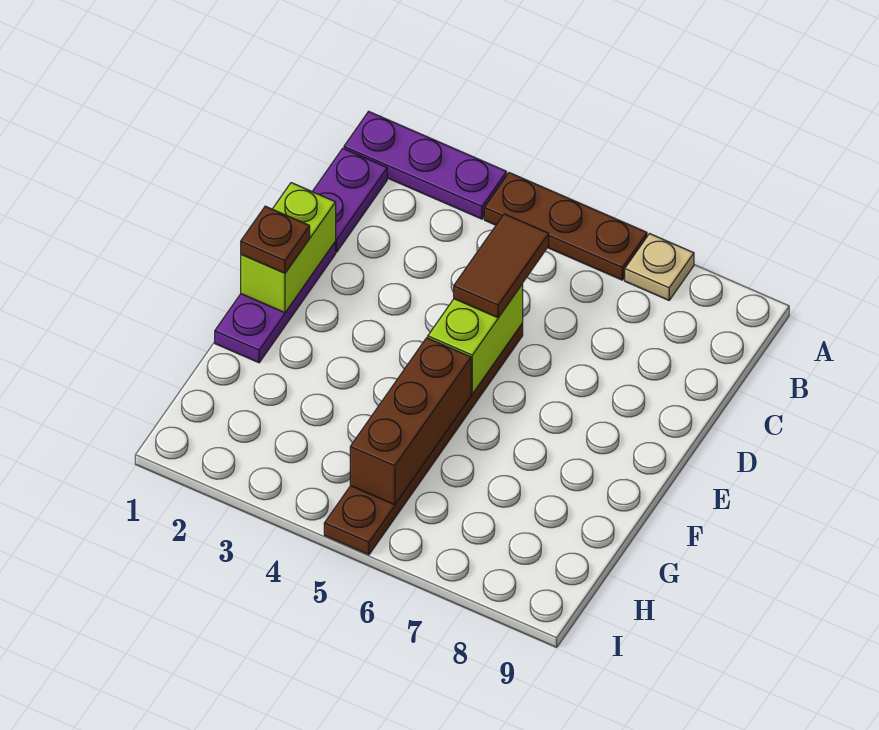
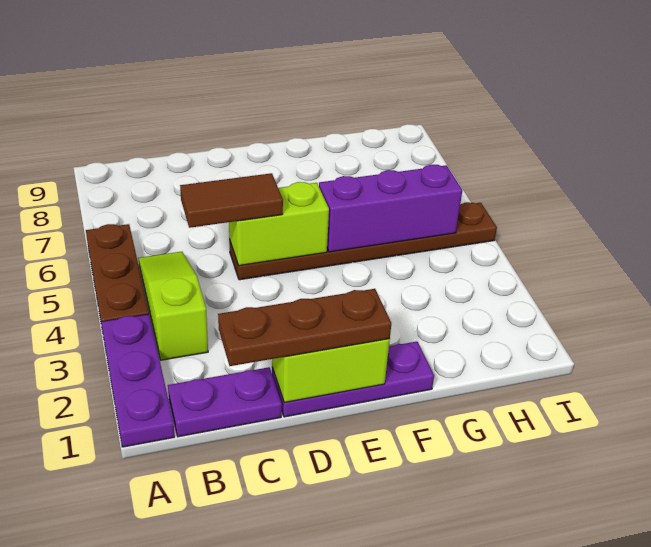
tan plate A7 level 1 -> none
none -> lime slope B3:B5 level 1 top 3
brown plate E1 level 3 -> brown plate C1:E1 level 3
brown brick F5:H5 level 2 -> purple brick F5:H5 level 2

